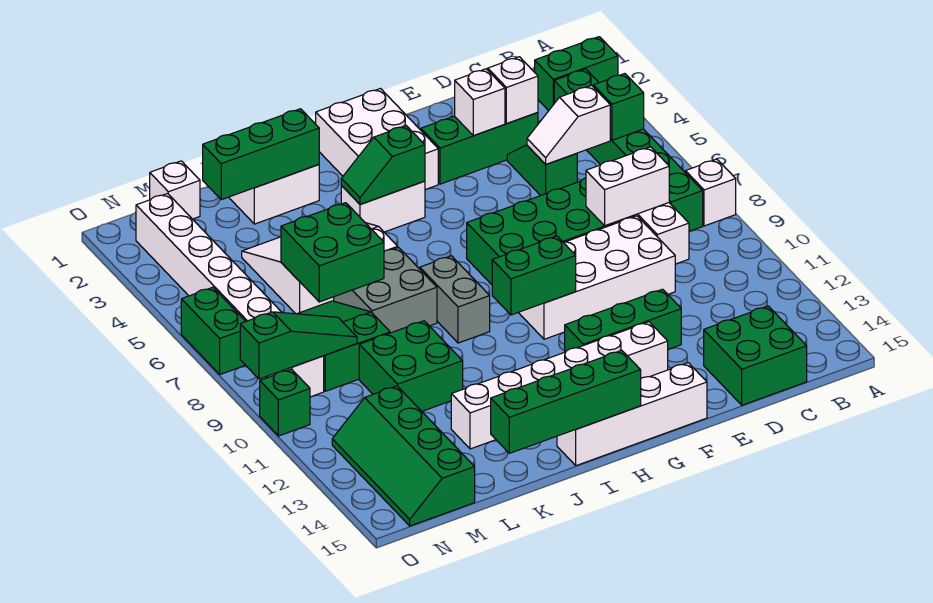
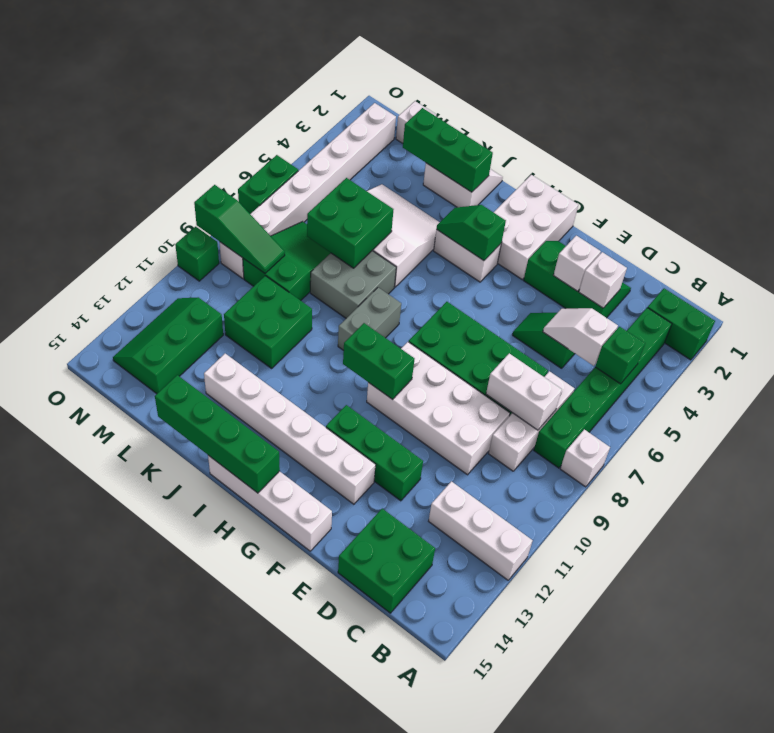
none -> white brick A12:C12 level 1
green slope D4:D5 level 1 top 5 -> green slope D5:E5 level 1 top D
green slope M12:N15 level 1 top M -> green slope M12:N14 level 1 top M

